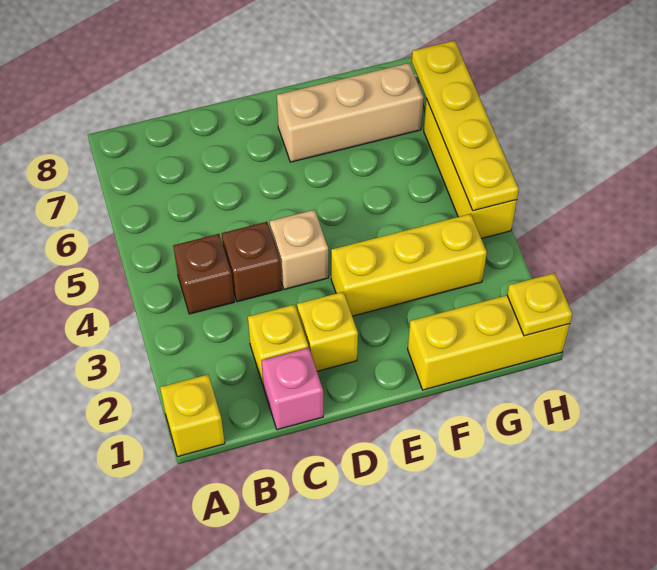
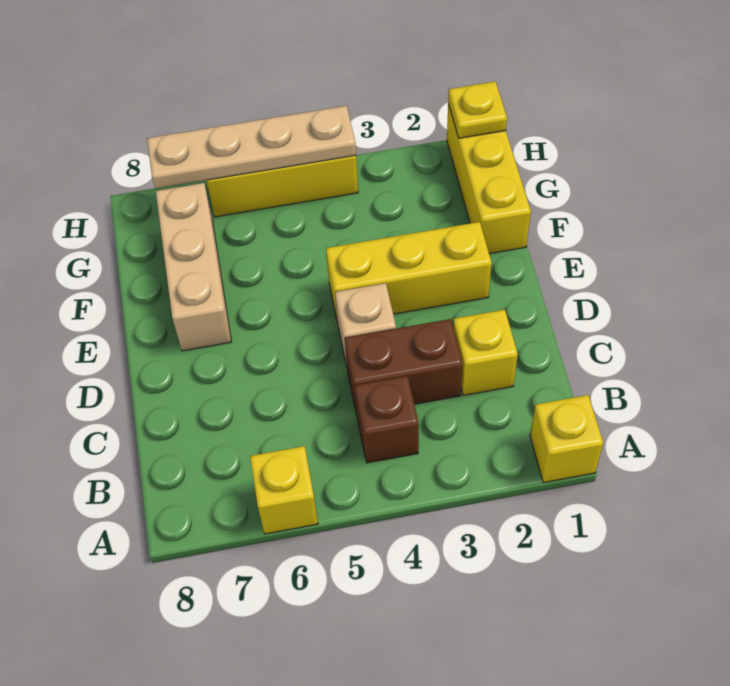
pink brick C1 level 1 -> none
brown brick C4 level 1 -> brown brick C3:C4 level 1
yellow brick D2 level 1 -> yellow brick A6 level 1
yellow brick E3:G3 level 1 -> yellow brick E2:E4 level 1
yellow plate H4:H7 level 2 -> tan plate H4:H7 level 2

